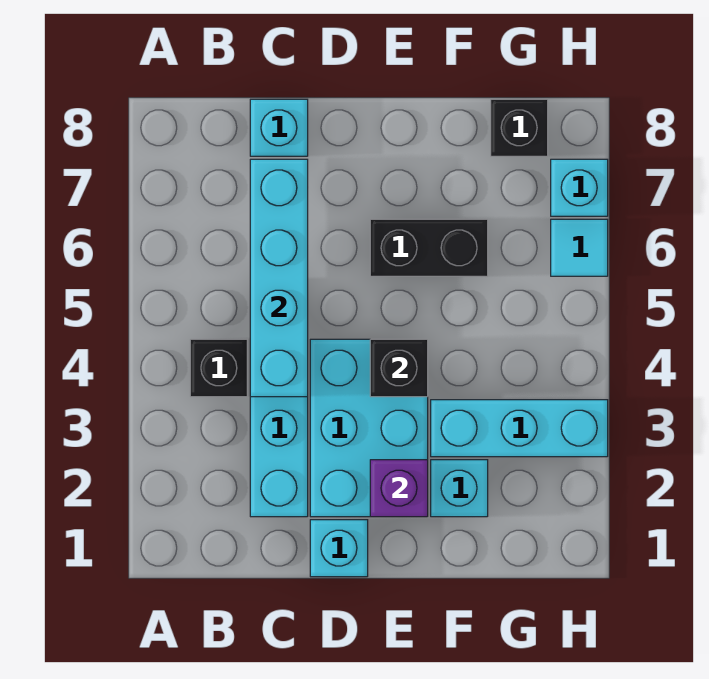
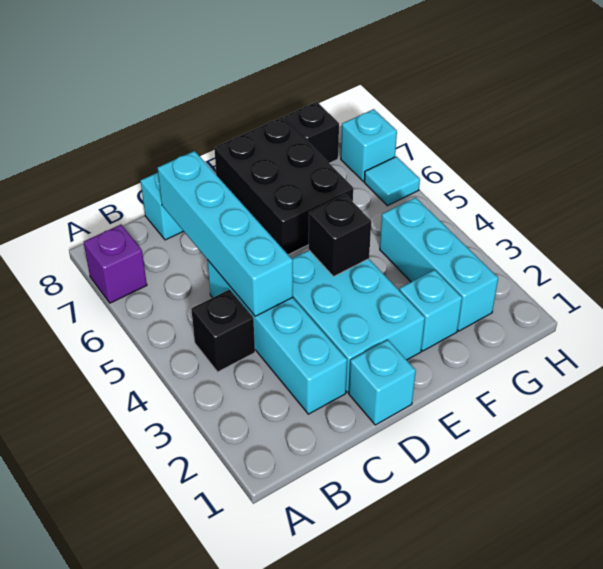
purple brick E2 level 2 -> purple brick A7 level 1
black brick E6:F6 level 1 -> black brick E6:F8 level 1
cyan brick F3:H3 level 1 -> cyan brick G2:G4 level 1

